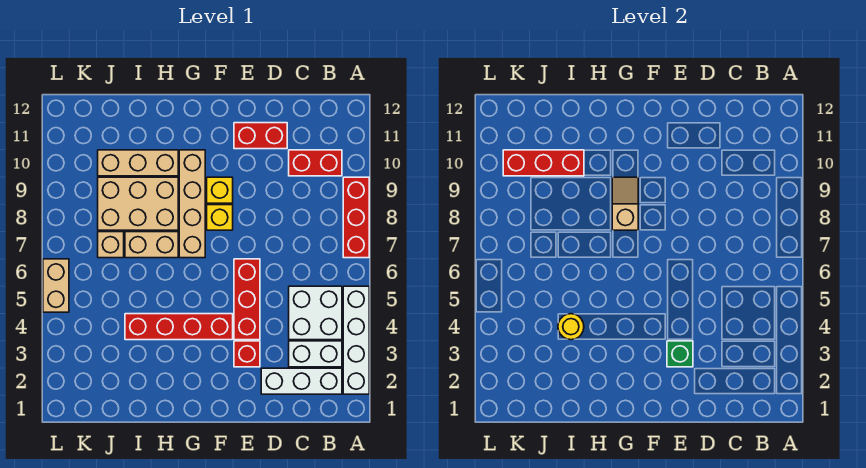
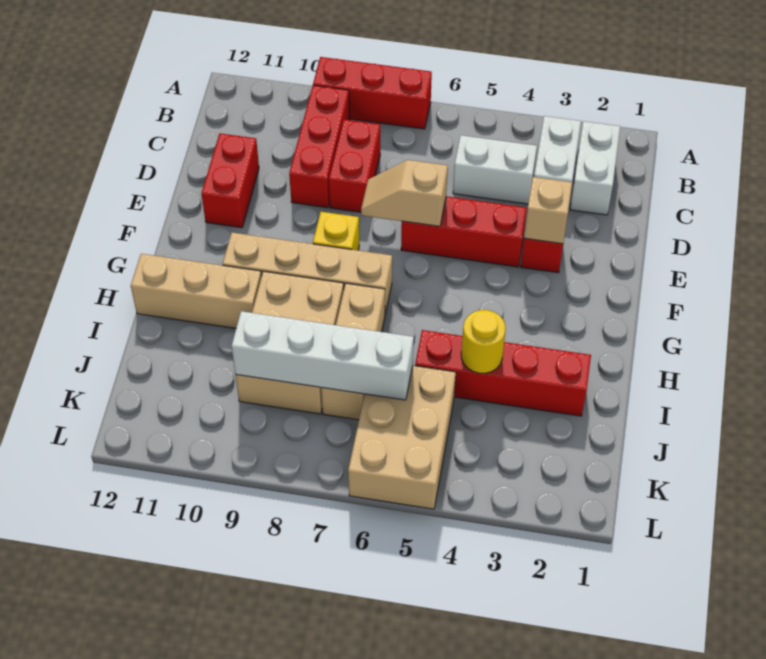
white brick A2:A5 level 1 -> white brick J6:J9 level 2
white brick B2:D2 level 1 -> white brick B2:C2 level 1
white brick B4:C5 level 1 -> white brick C4:C5 level 1
red brick B10:C10 level 1 -> red brick C8:D8 level 1
green brick E3 level 2 -> tan brick E3 level 2
red brick F4:I4 level 1 -> red brick I2:I5 level 1
yellow brick F9 level 1 -> none
tan slope G8:G9 level 2 top 8 -> tan slope E6:E7 level 2 top 6
tan brick H10:J10 level 1 -> tan brick H10:H12 level 1
red brick I10:K10 level 2 -> red brick B9:D9 level 1
tan brick L5:L6 level 1 -> tan brick J5:L6 level 1

